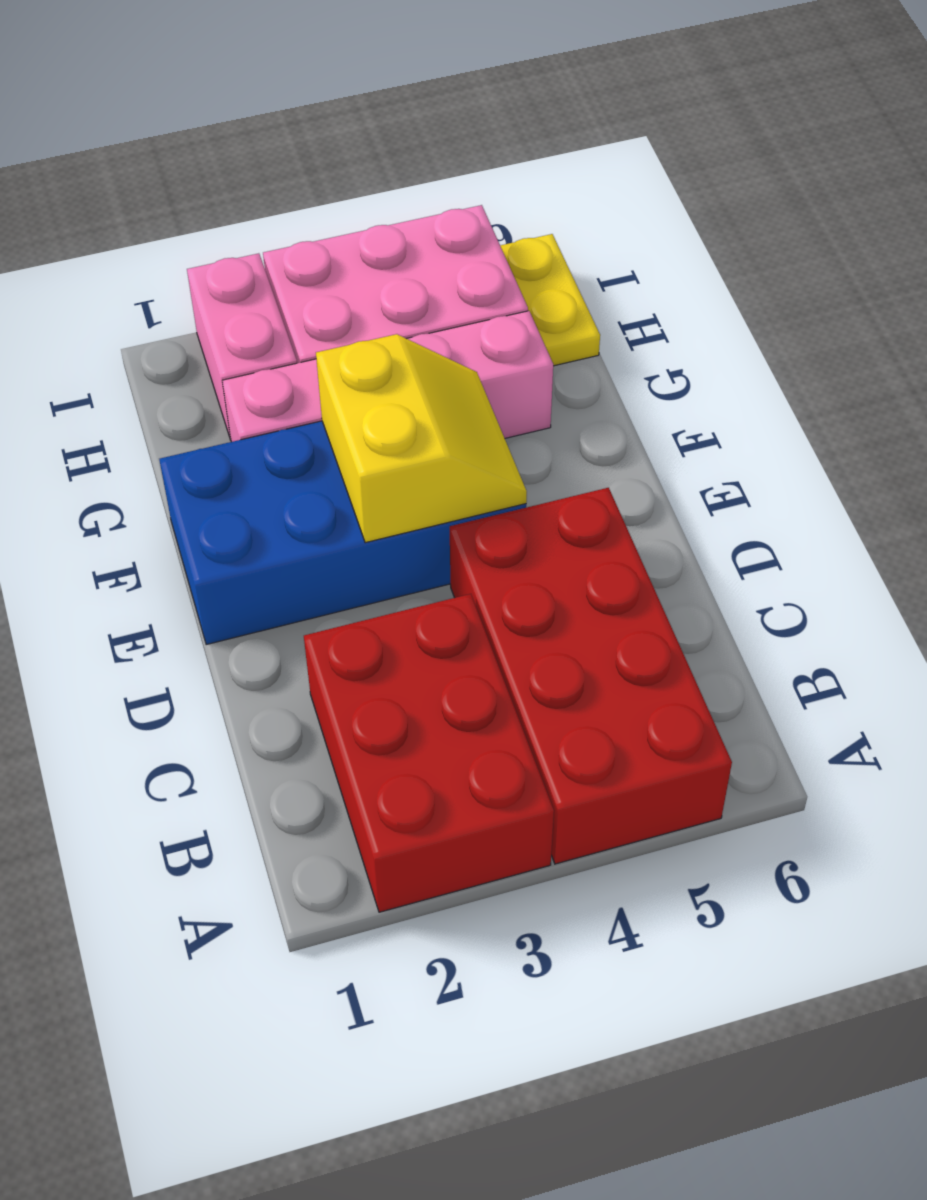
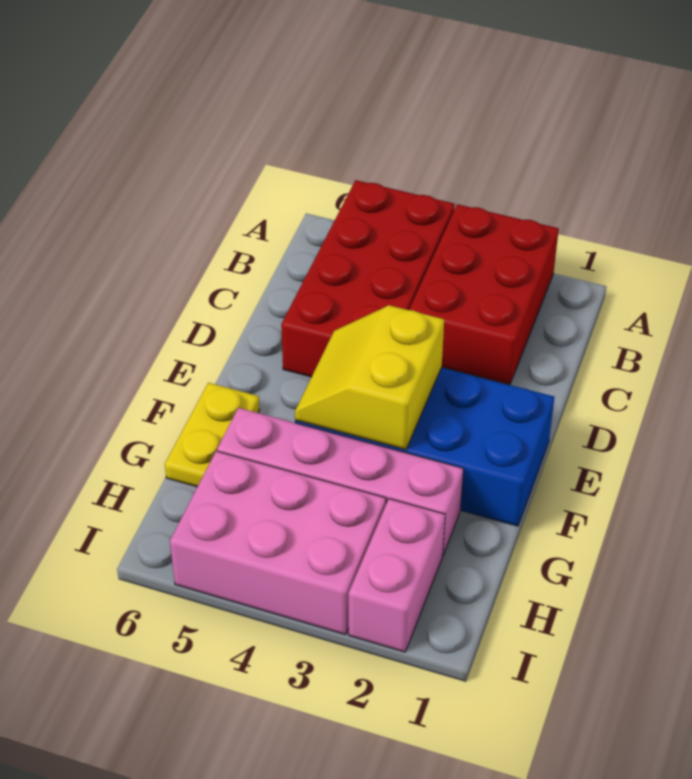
yellow plate H6:I6 level 1 -> yellow plate F6:G6 level 1

